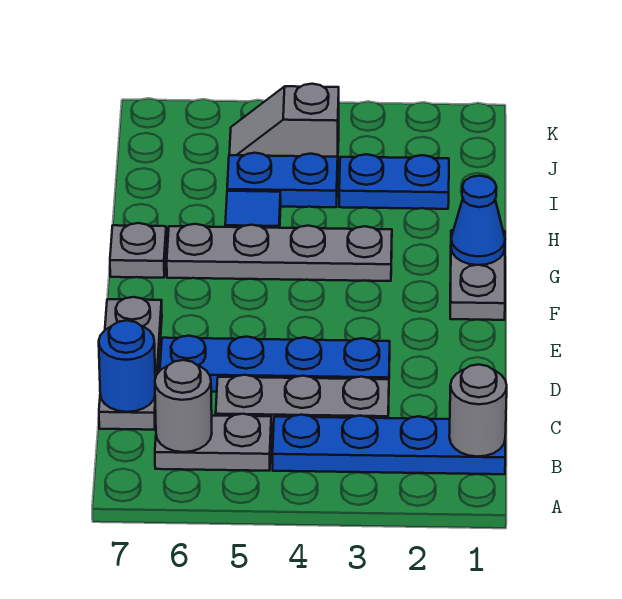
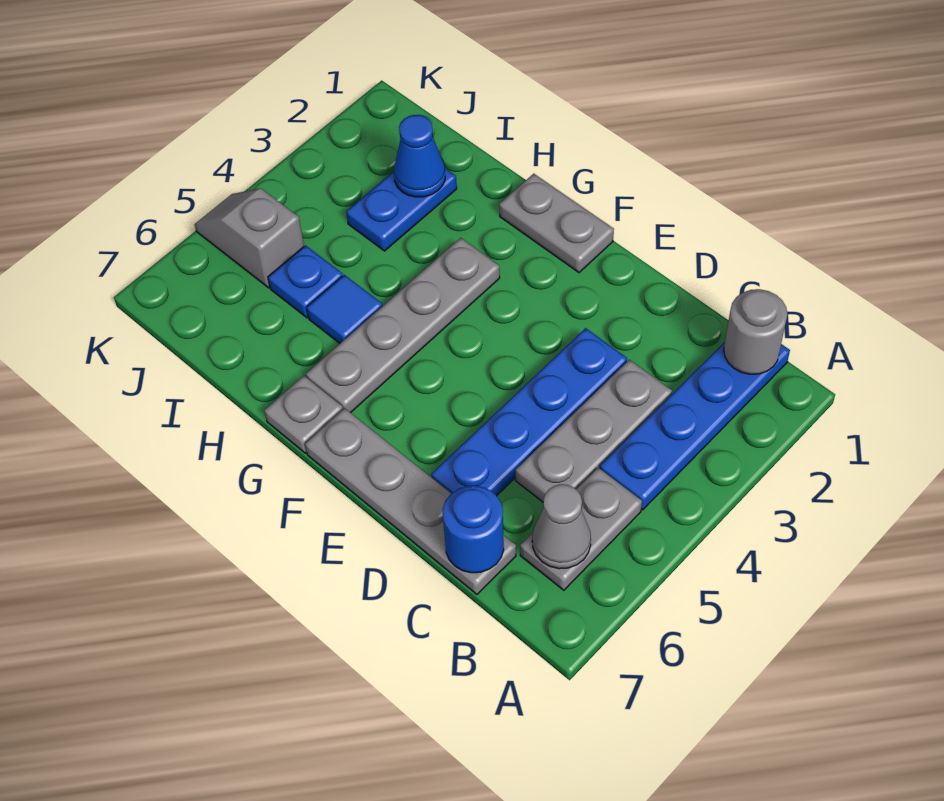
grey round brick B6 level 2 -> grey cone B6 level 2
grey plate C7:E7 level 1 -> grey plate C7:F7 level 1
blue cone G1 level 2 -> blue cone I2 level 2
blue plate I4:I5 level 1 -> blue plate I5 level 1
grey slope J4:J5 level 1 top 4 -> grey slope J5:K5 level 1 top J

